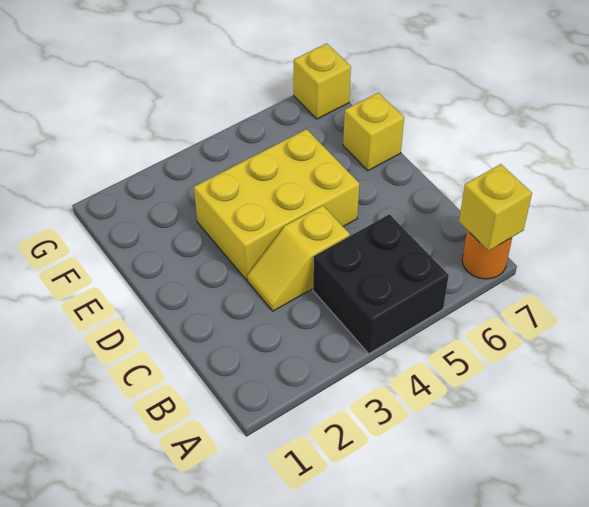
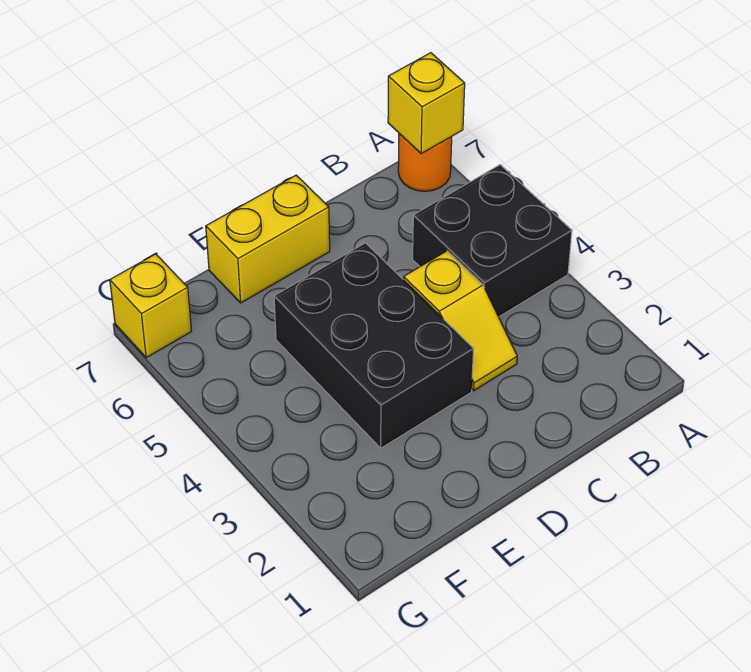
yellow brick D3:E5 level 1 -> black brick D3:E5 level 1
yellow brick E7 level 1 -> yellow brick D7:E7 level 1

